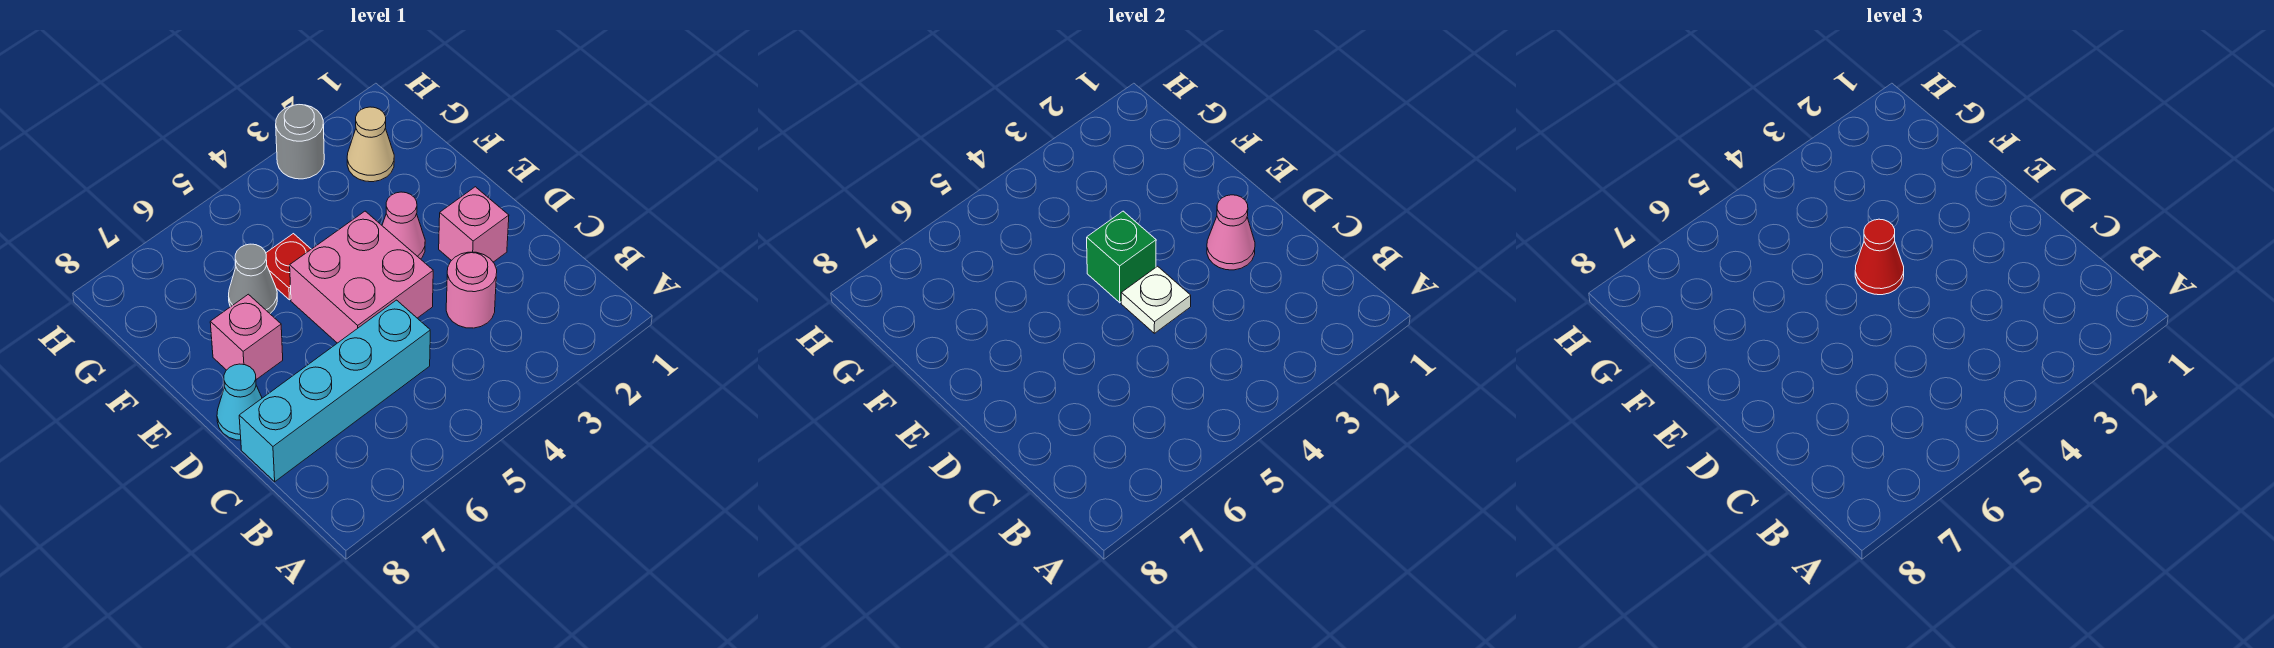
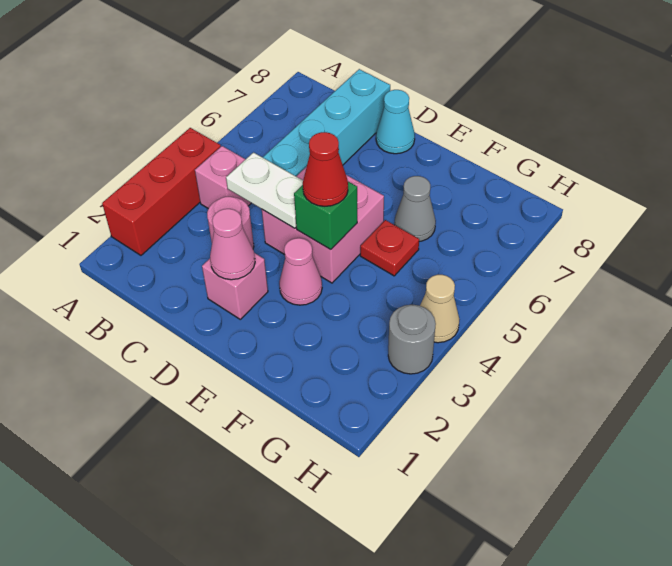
none -> red brick A2:A4 level 1
white plate D4 level 2 -> white plate C4:D4 level 2
pink brick E7 level 1 -> pink brick B4 level 1
tan cone G2 level 1 -> tan cone H4 level 1

